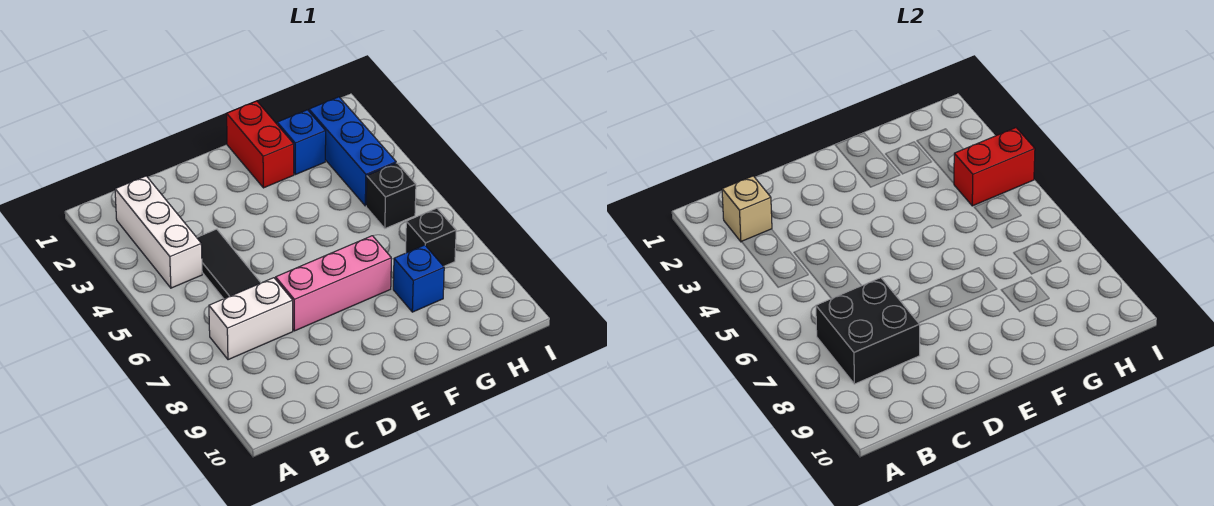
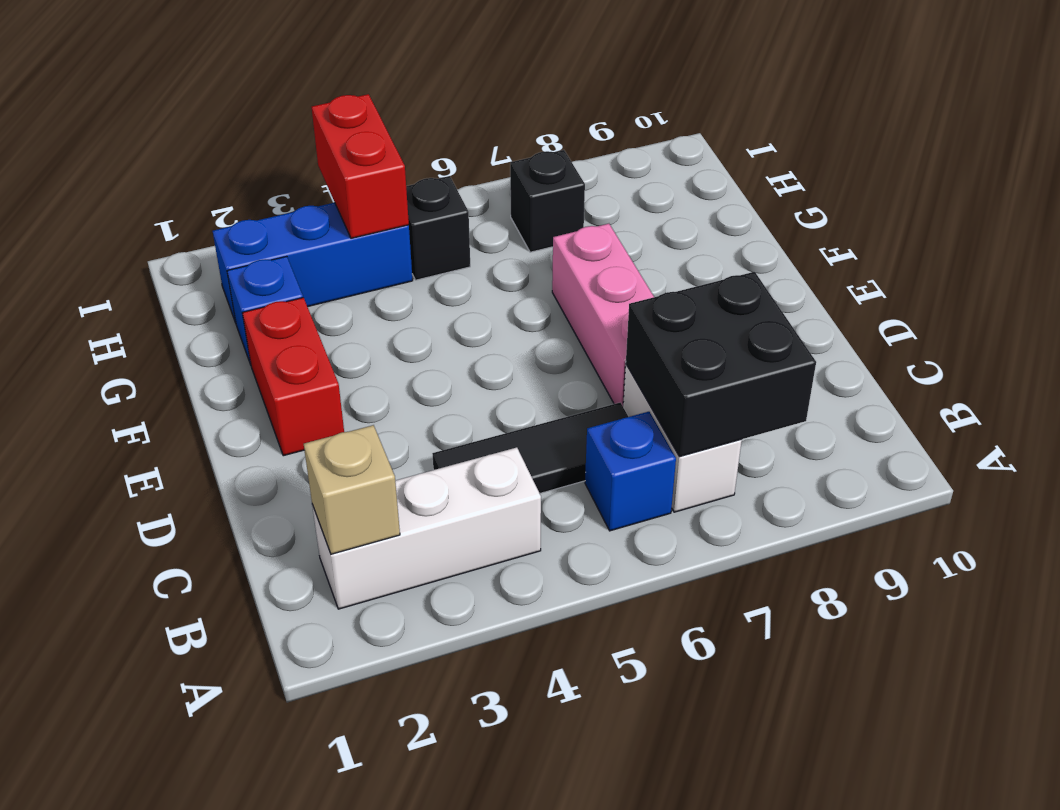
red brick F1:F2 level 1 -> red brick E2:F2 level 1
blue brick G8 level 1 -> blue brick B6 level 1

